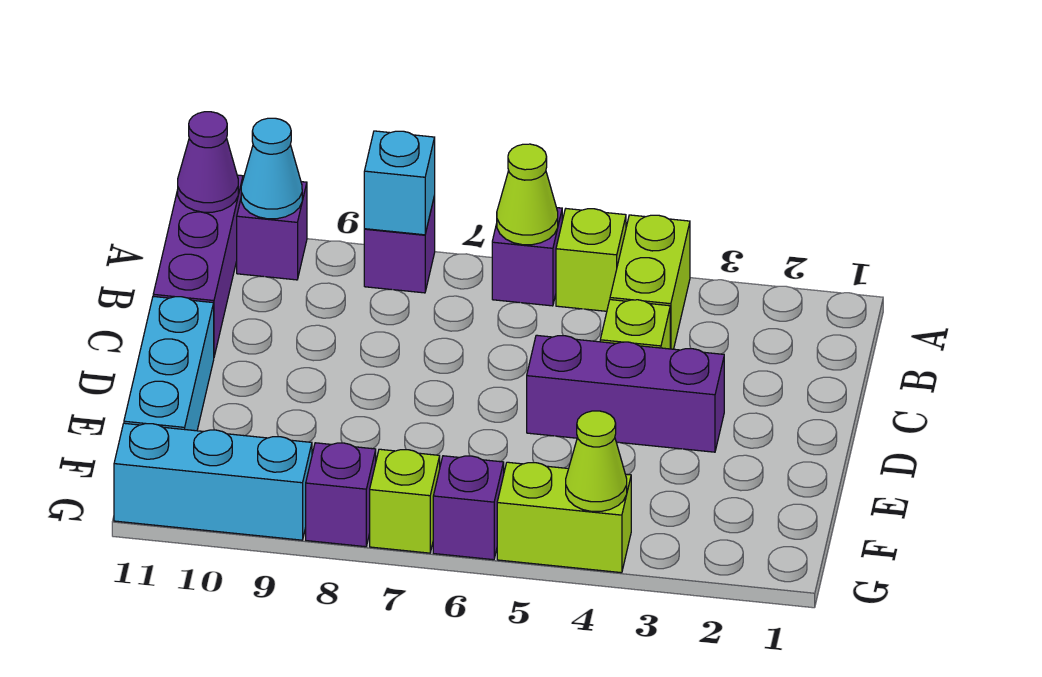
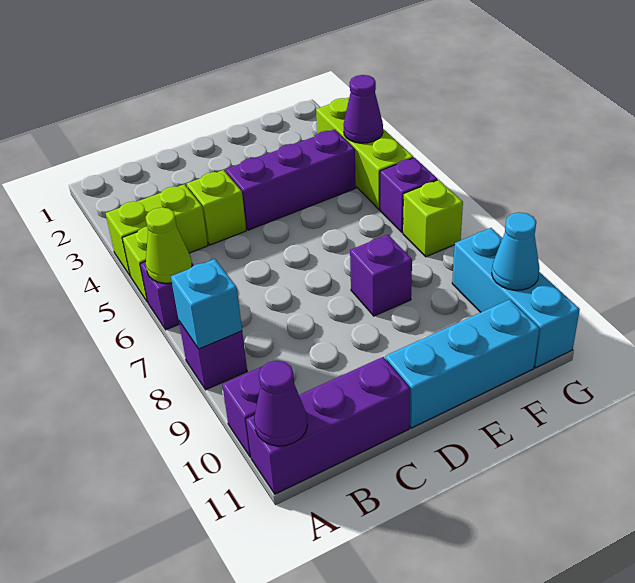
cyan cone A10 level 2 -> cyan cone G10 level 2
purple brick D3:D5 level 1 -> purple brick D4:F4 level 1
lime brick G4:G5 level 1 -> lime brick G3:G5 level 1
lime cone G4 level 2 -> purple cone G4 level 2
purple brick G8 level 1 -> purple brick E8 level 1

